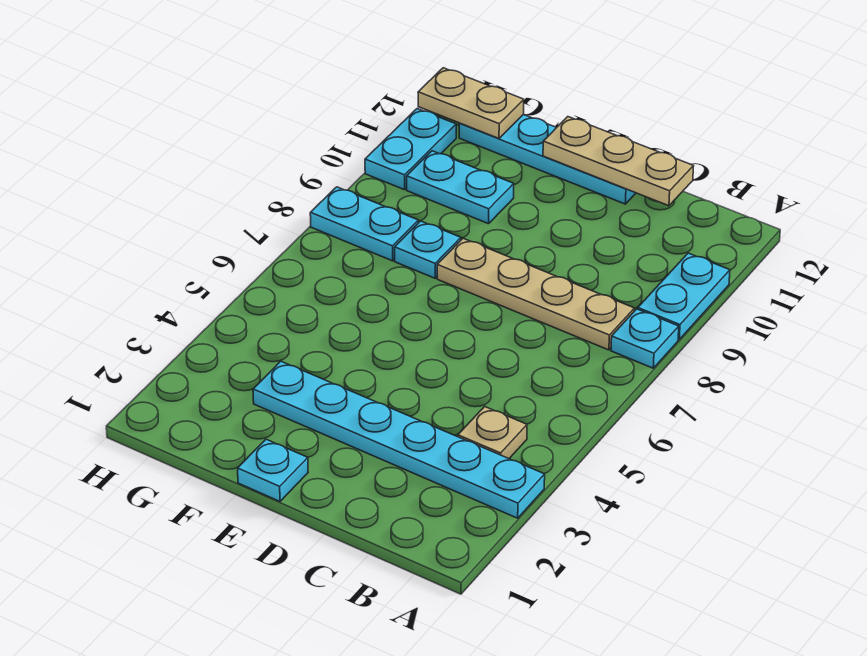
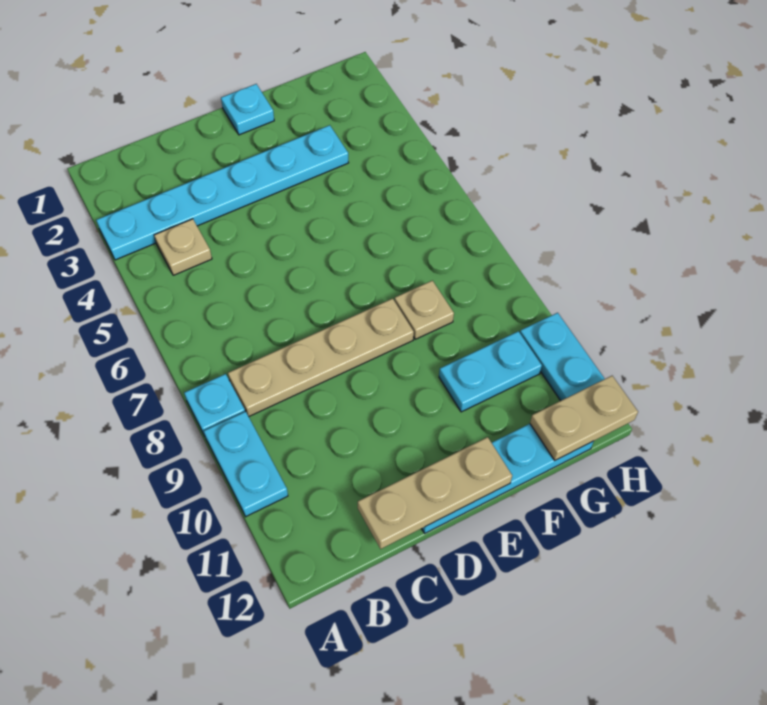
cyan plate F8 level 1 -> tan plate F8 level 1
cyan plate G8:H8 level 1 -> none

